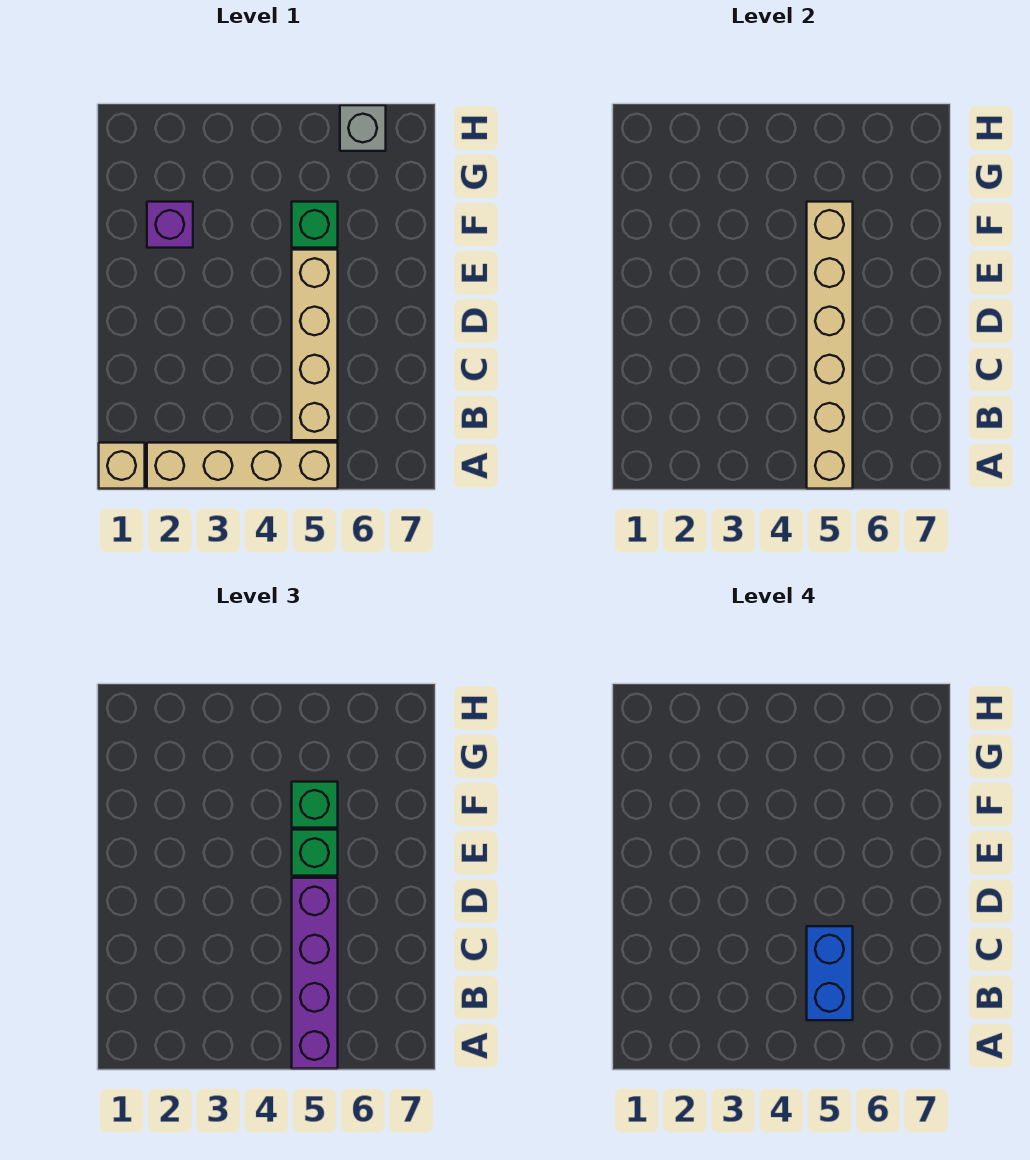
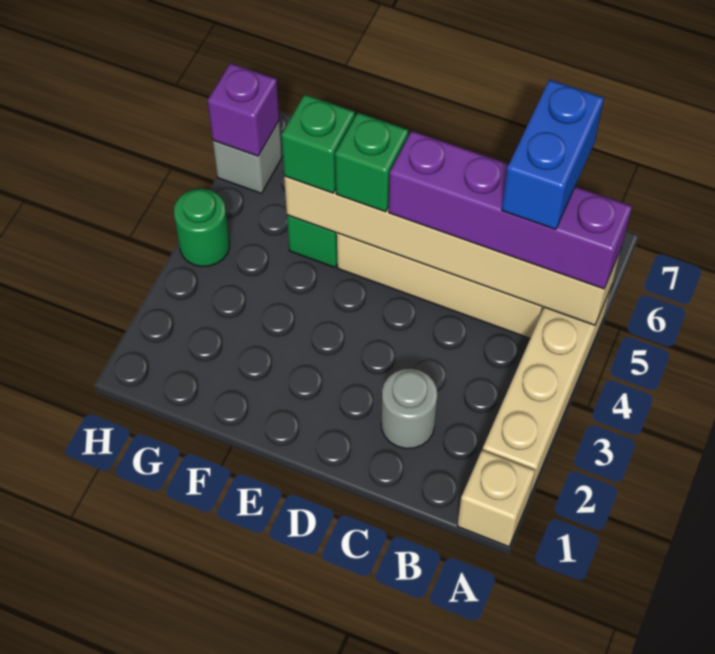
blue brick B5:C5 level 4 -> blue brick B5:B6 level 4
none -> grey round brick C2 level 1
purple brick F2 level 1 -> purple brick H6 level 2
none -> green round brick H4 level 1

